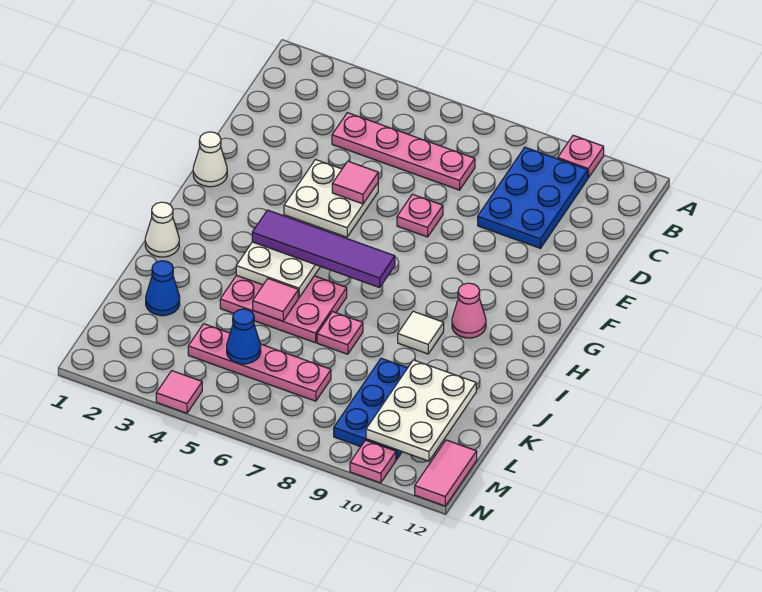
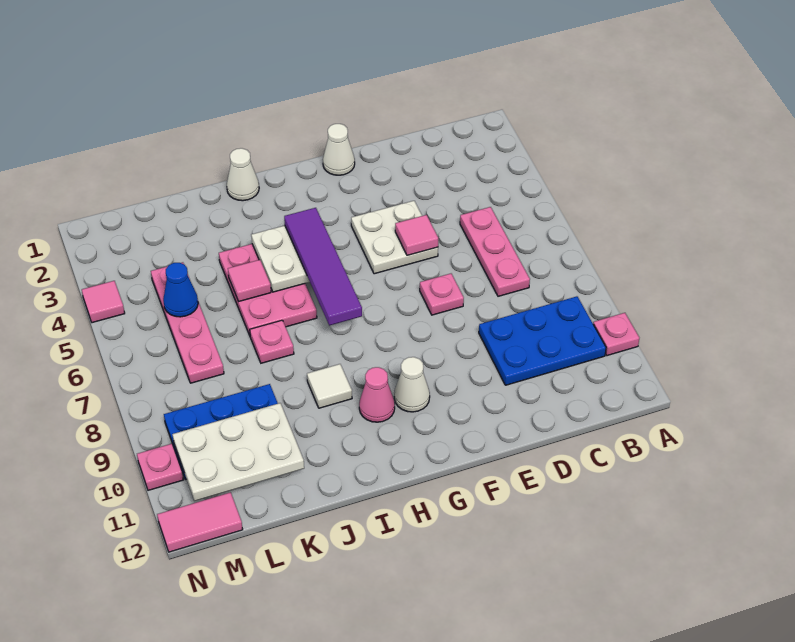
pink plate C4:C7 level 1 -> pink plate C5:C7 level 1
none -> white cone G10 level 1
blue cone K2 level 1 -> none

